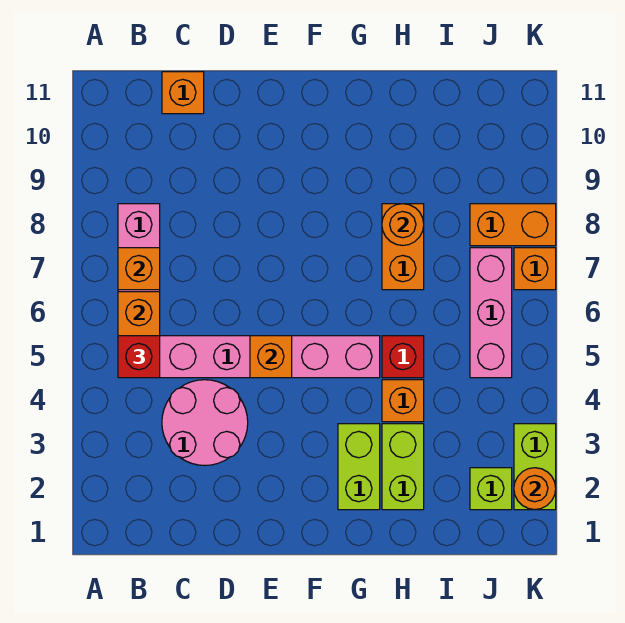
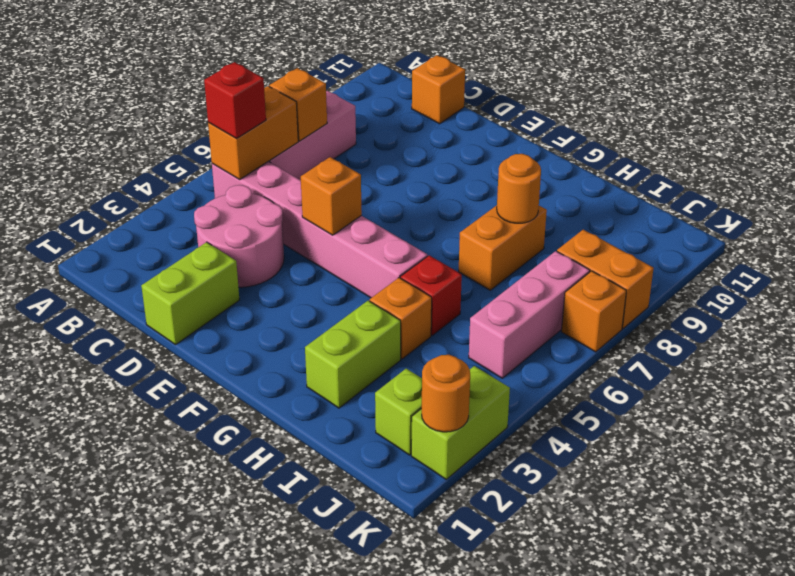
lime brick G2:G3 level 1 -> lime brick D1:D2 level 1

